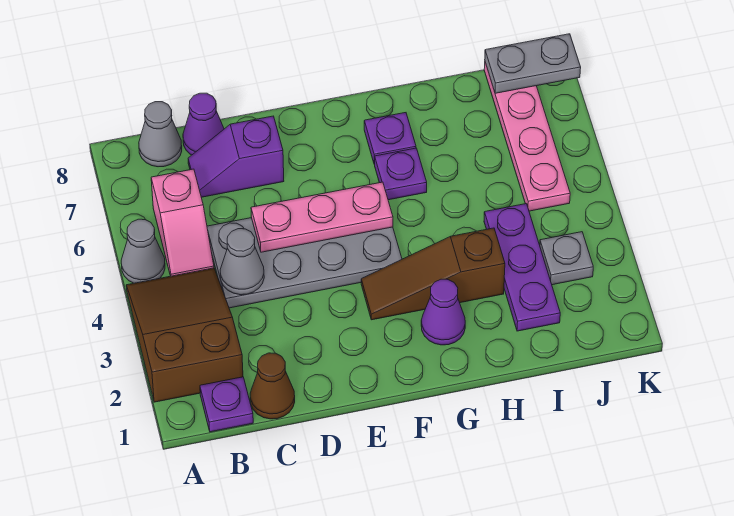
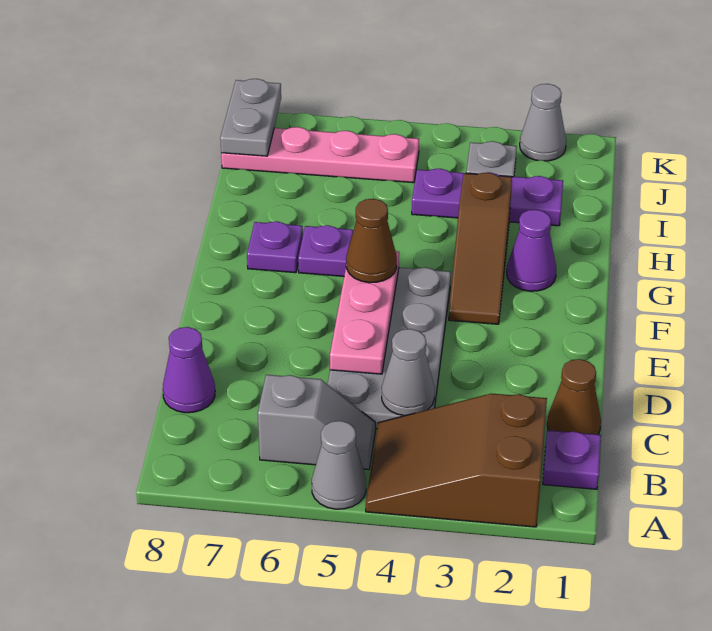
pink slope B5:B6 level 1 top 6 -> grey slope B5:B6 level 1 top 6
grey cone B8 level 1 -> grey cone K2 level 1
purple slope C7:D7 level 1 top D -> none
none -> brown cone F5 level 3

